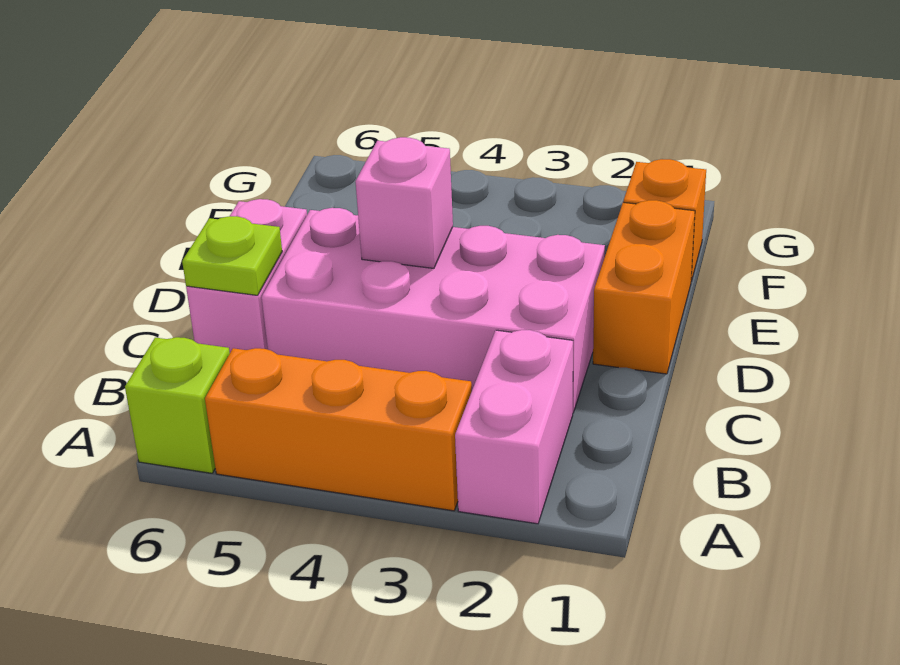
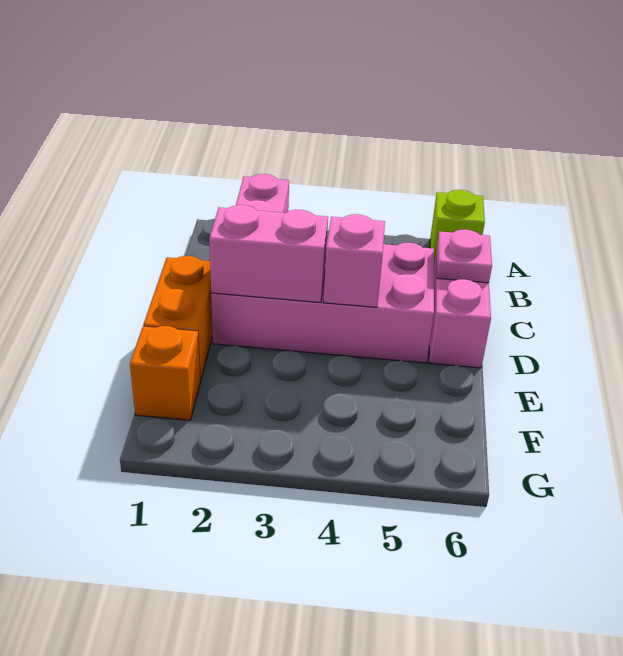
orange brick A3:A5 level 1 -> none
lime plate C6 level 2 -> pink plate C6 level 2
none -> pink brick D2:D3 level 2

